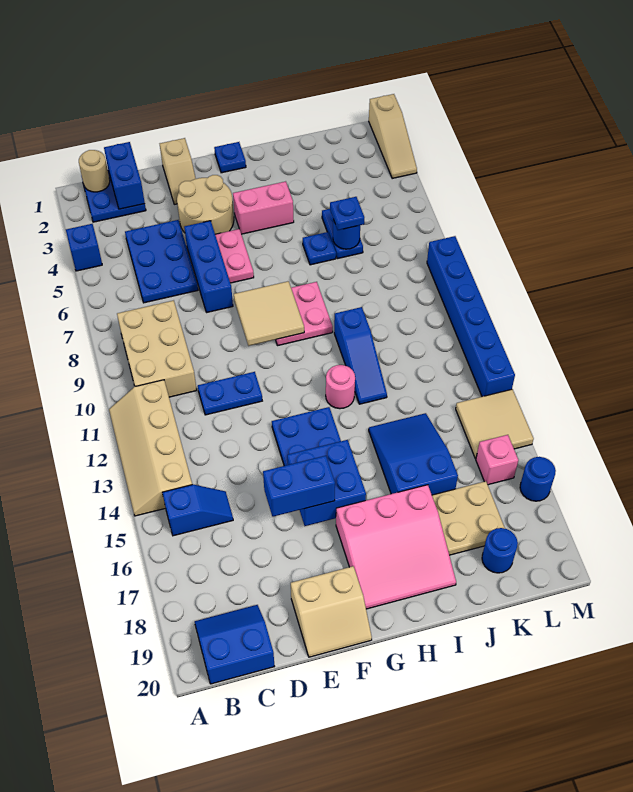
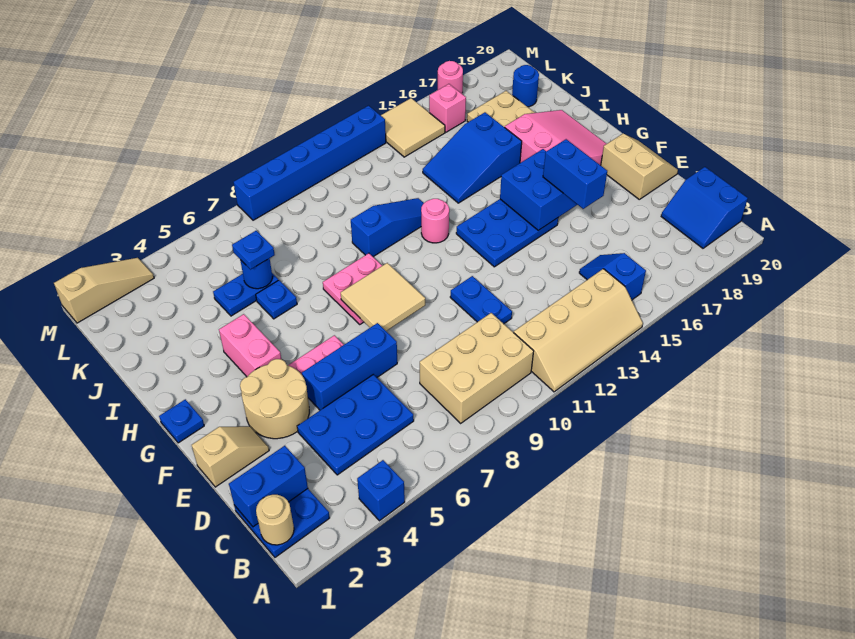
blue round brick M17 level 1 -> pink round brick M17 level 1

